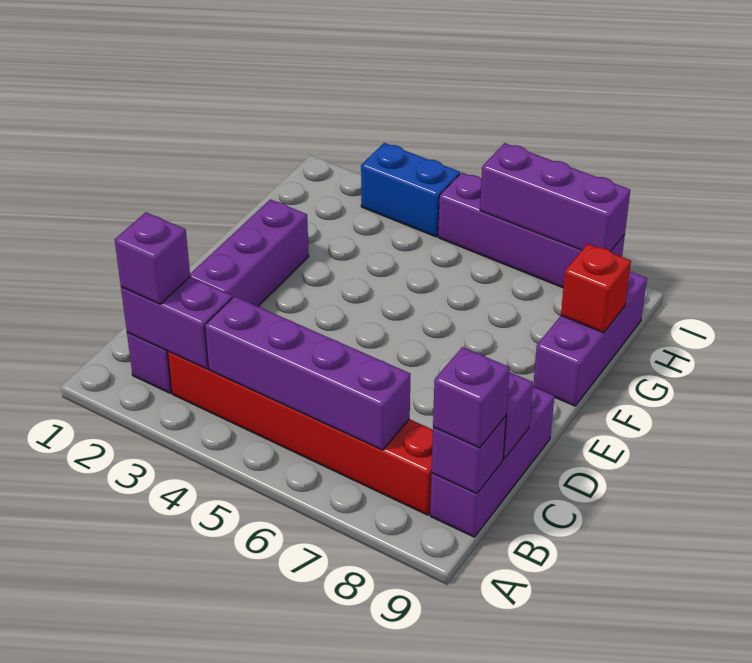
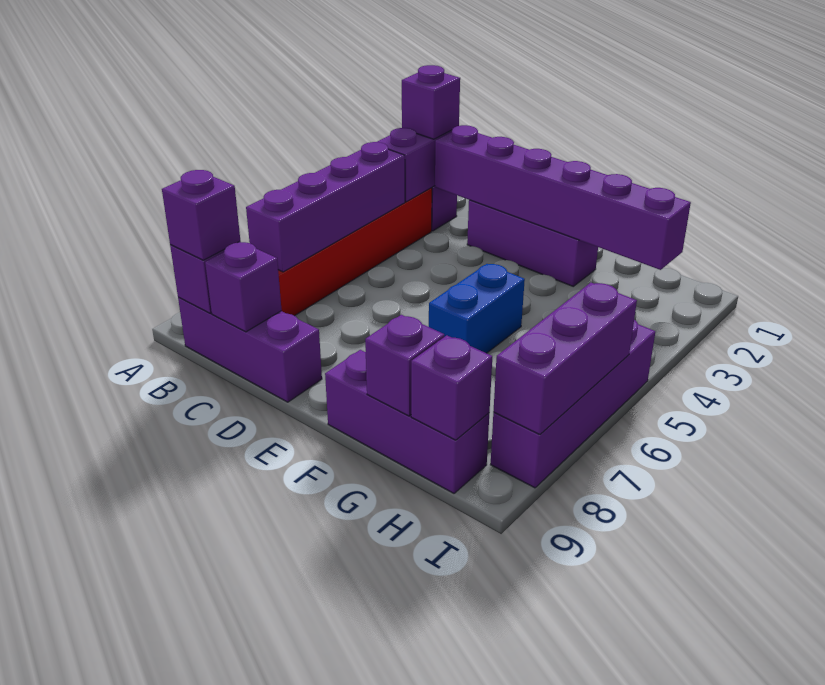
none -> purple brick C2:H2 level 2
red brick G9 level 2 -> purple brick G9 level 2
none -> purple brick H9 level 2
blue brick I3:I4 level 1 -> blue brick F5:F6 level 1

